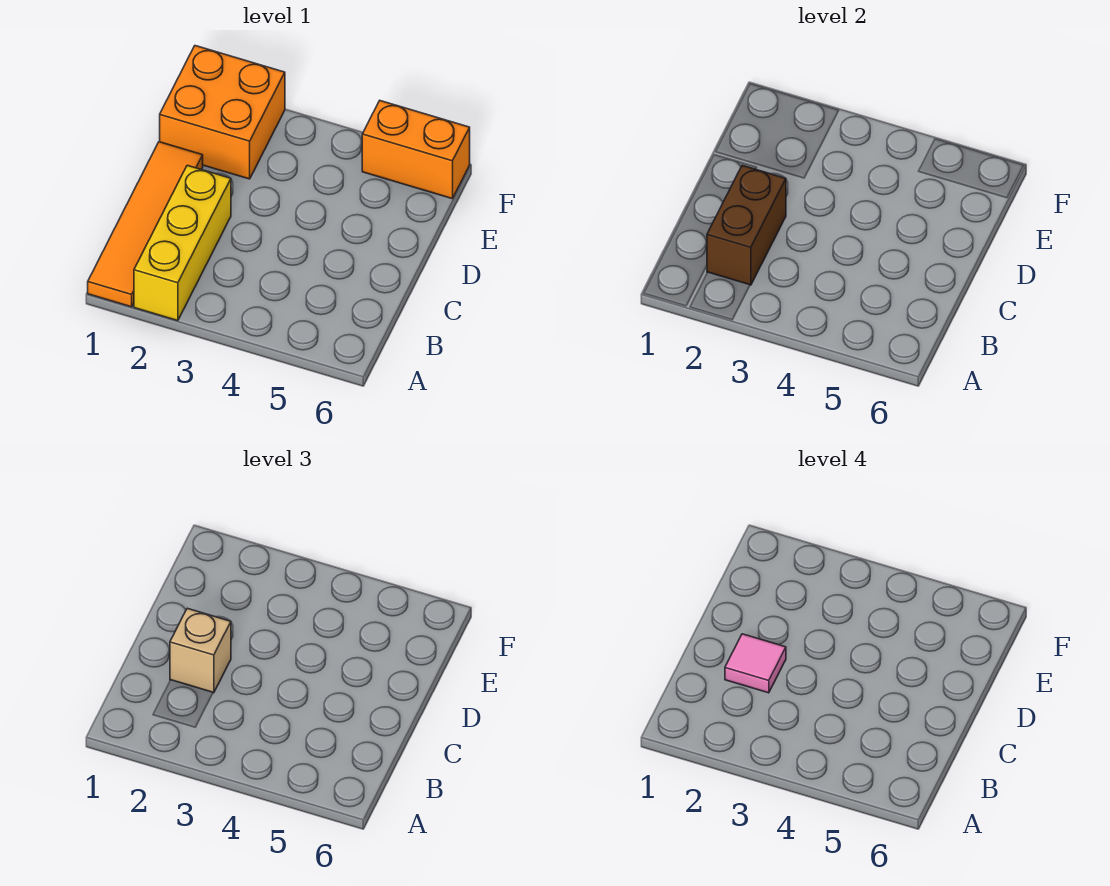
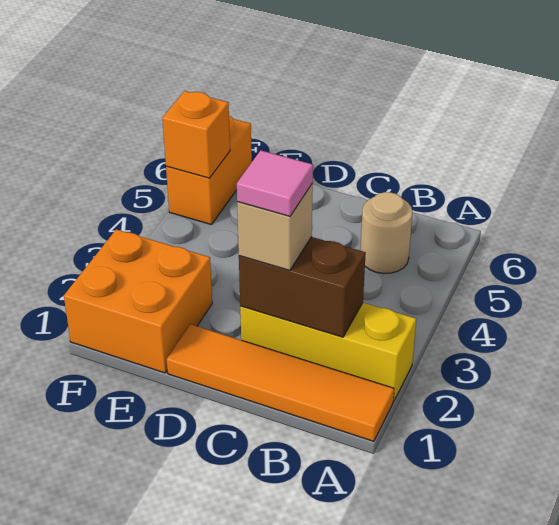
none -> tan round brick B5 level 1
none -> orange brick F5 level 2

